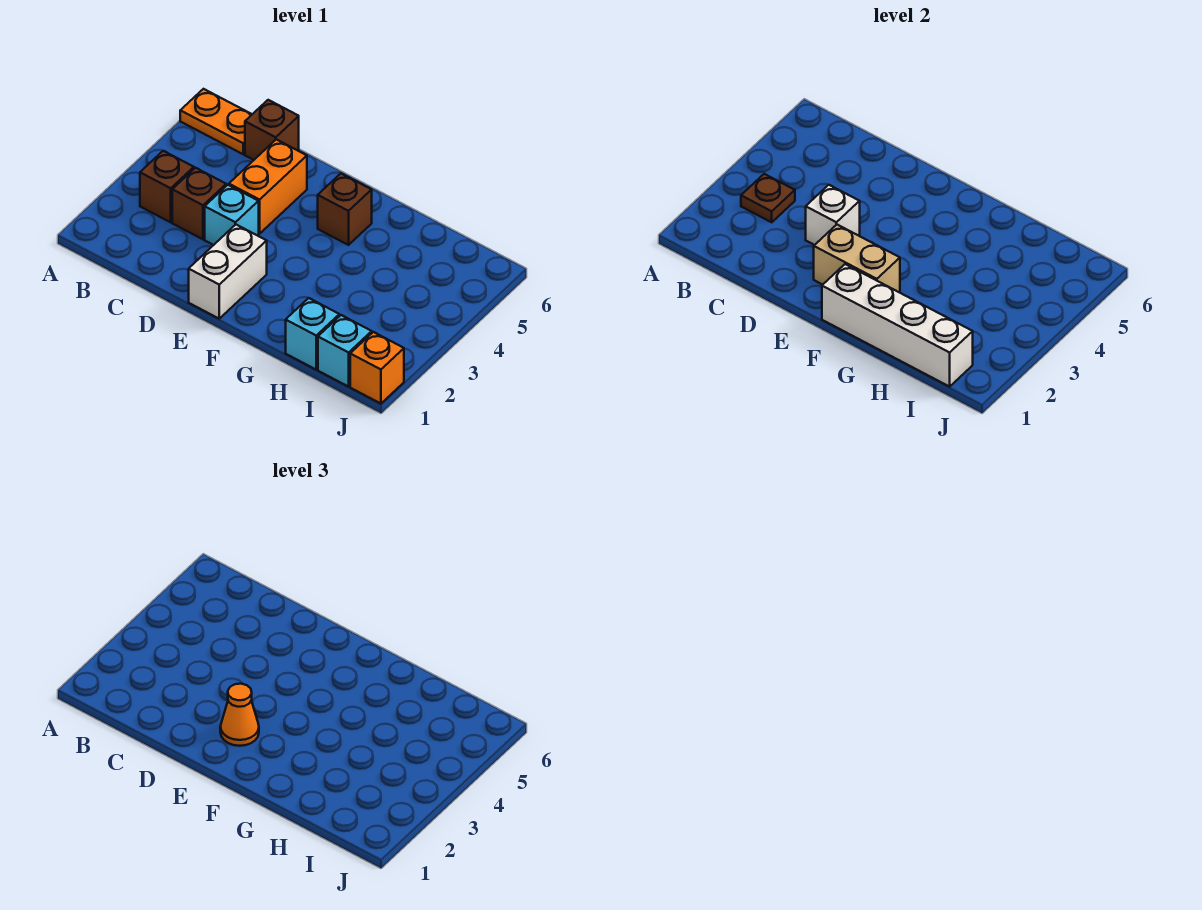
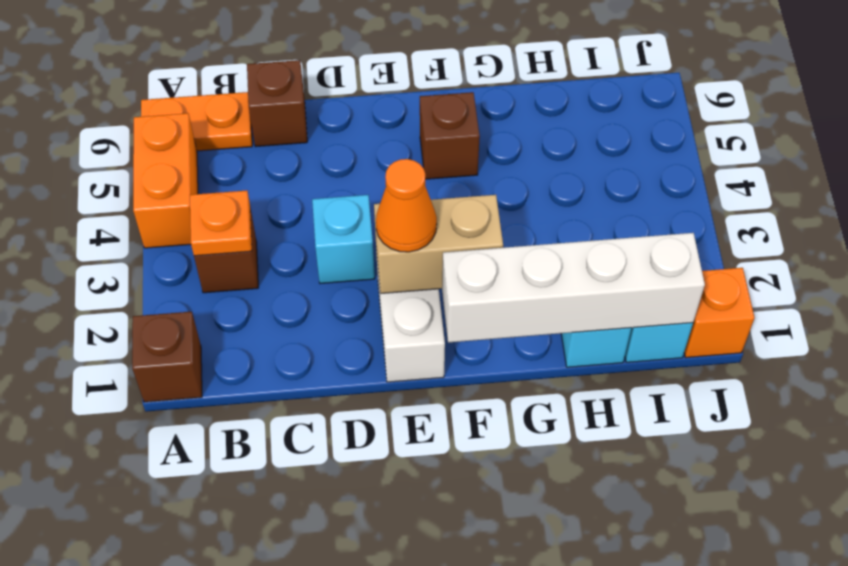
brown plate B3 level 2 -> orange plate B3 level 2
brown brick C3 level 1 -> brown brick A1 level 1
white brick D3 level 2 -> none
orange brick D4:D5 level 1 -> orange brick A4:A5 level 1

